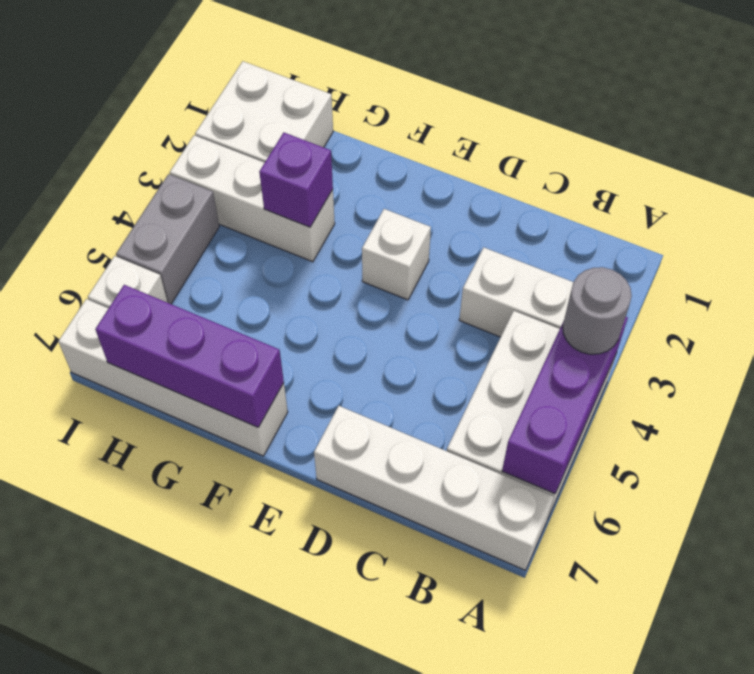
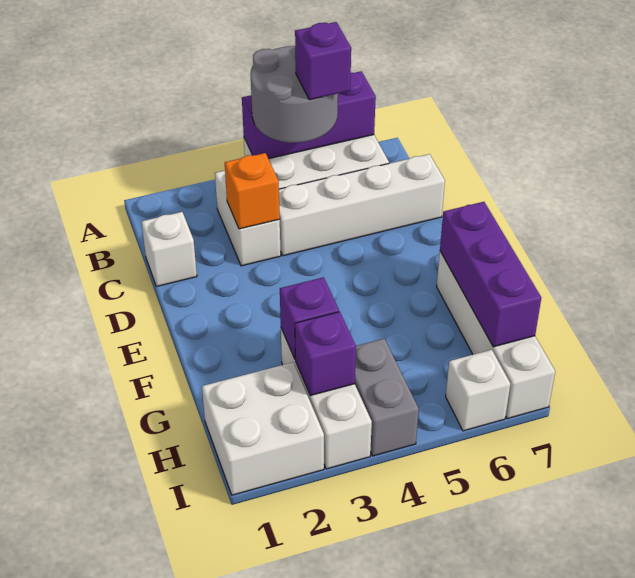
grey round brick A4 level 3 -> grey round brick A4:B5 level 3
white brick A7:D7 level 1 -> white brick C4:C7 level 1
none -> purple brick B5 level 4
none -> orange brick C3 level 2
white brick E3 level 1 -> white brick C1 level 1
none -> purple brick H3 level 2
grey brick I4:I5 level 1 -> grey brick H4:I4 level 1

